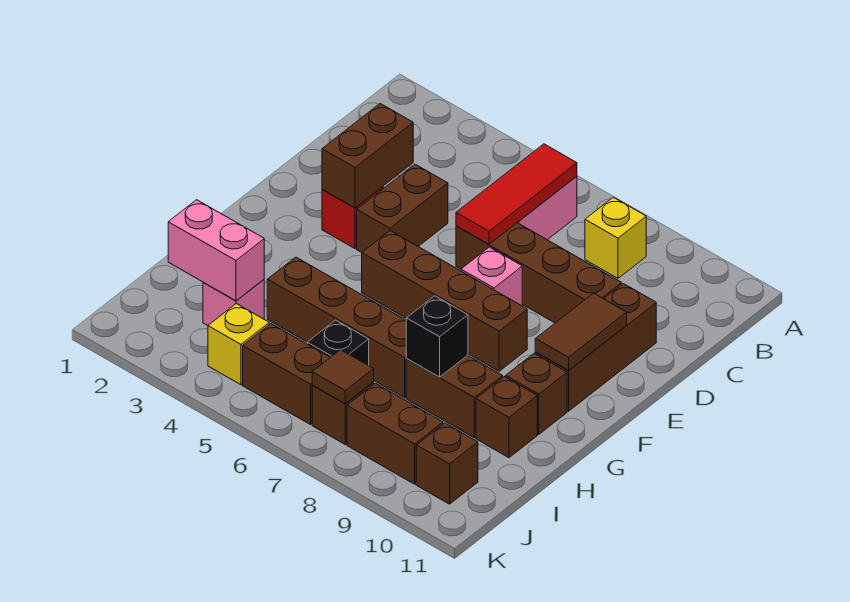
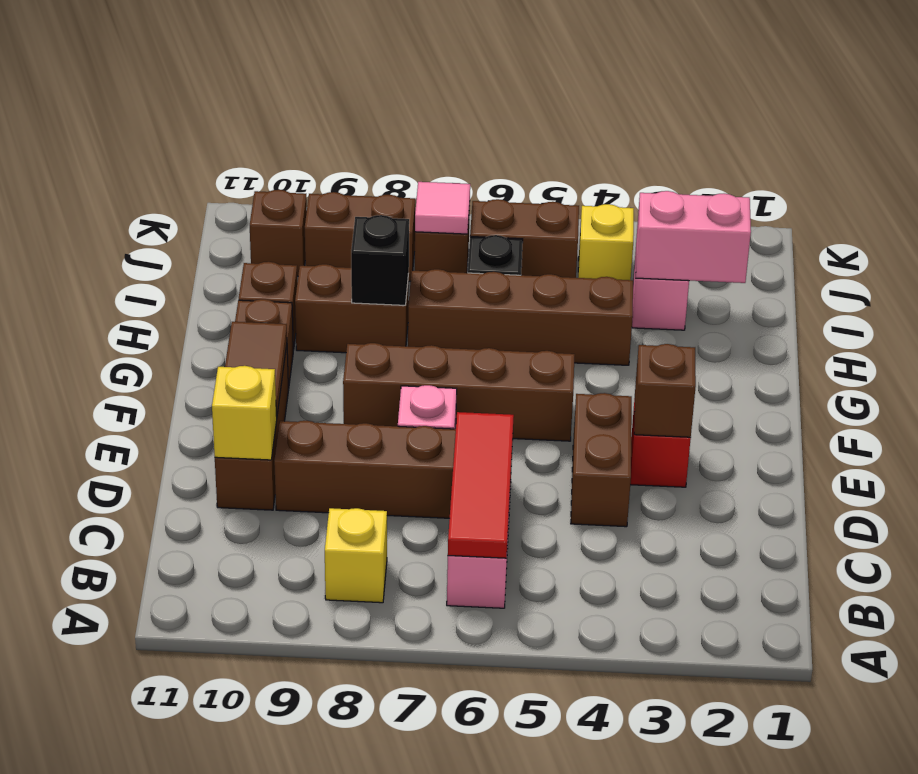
brown brick D3:E3 level 2 -> brown brick E3 level 2
none -> yellow brick D10 level 2
brown tile J7 level 2 -> pink tile J7 level 2

